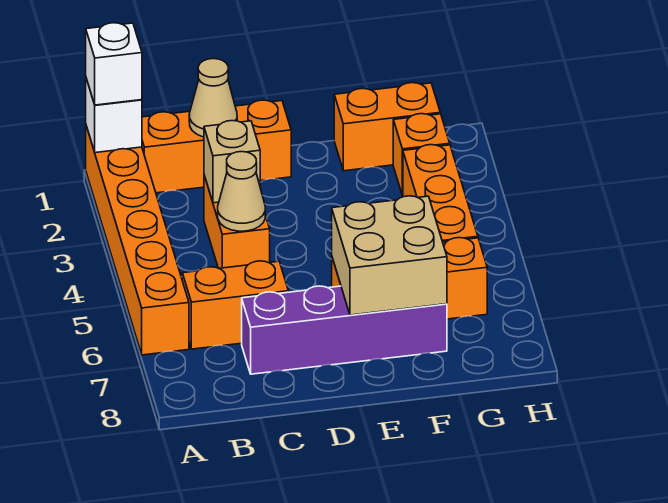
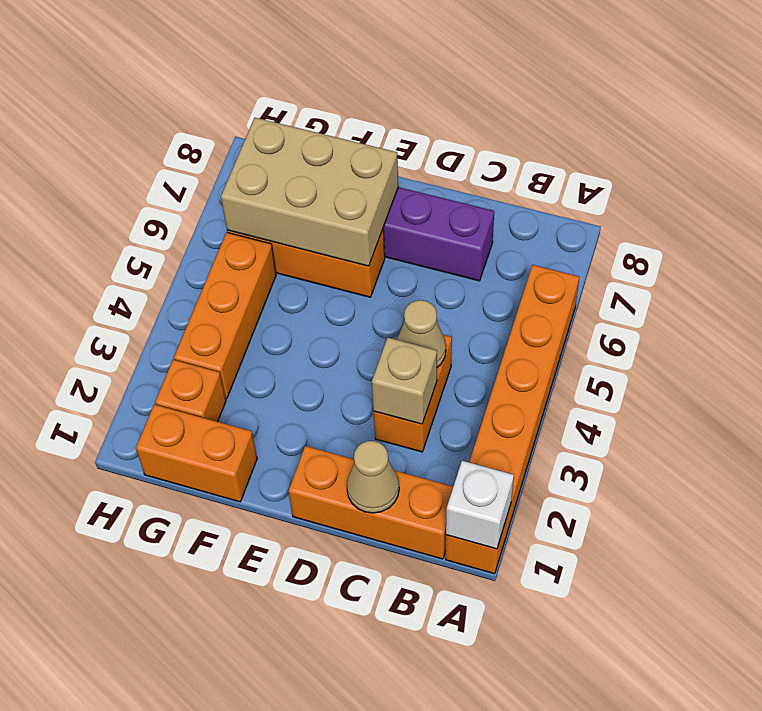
white brick A1 level 3 -> none
orange brick B6:C6 level 1 -> none
tan brick E6:F7 level 2 -> tan brick E6:G7 level 2

